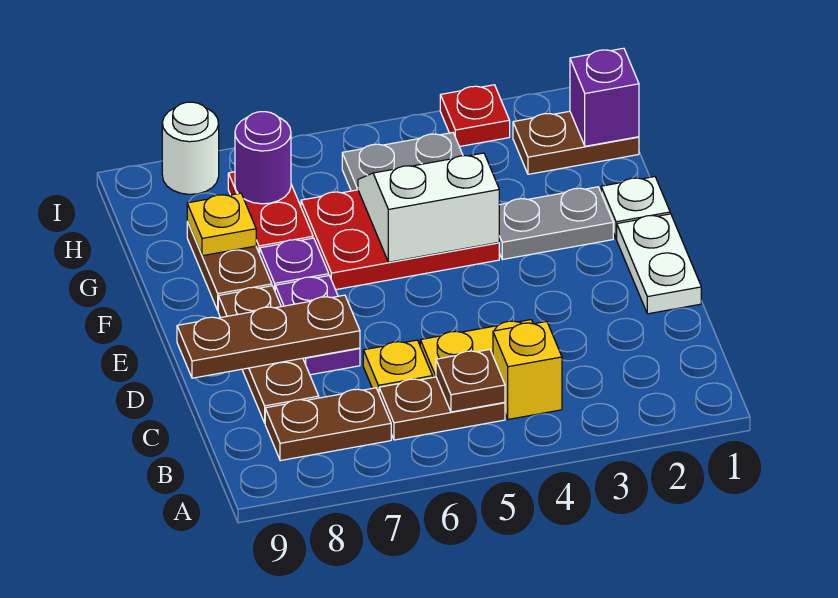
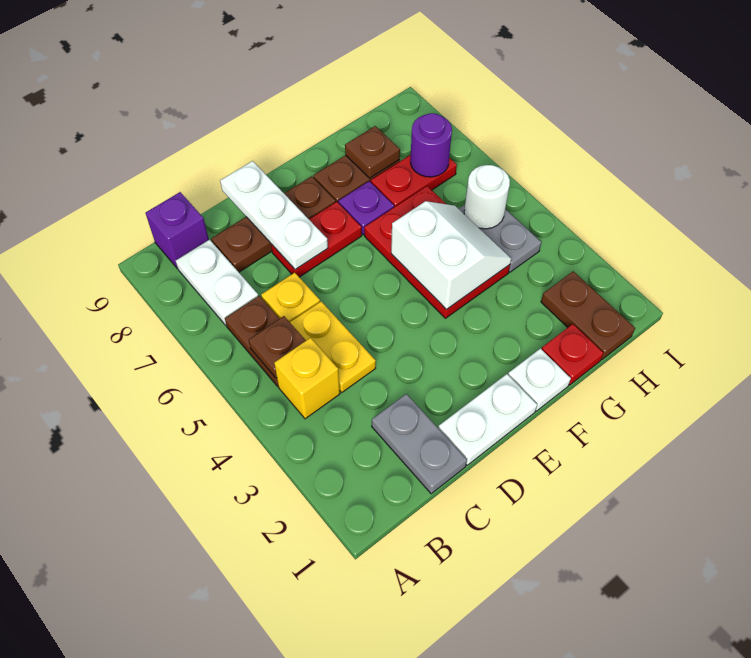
brown plate B7:B8 level 1 -> white plate B7:B8 level 1
purple plate D7:E7 level 1 -> red plate D7:E7 level 1
brown plate D7:D9 level 2 -> white plate D7:D9 level 2
grey plate F2:F3 level 1 -> grey plate C1:C2 level 1
yellow plate G8 level 2 -> brown plate G8 level 2
purple brick H1 level 2 -> purple brick B9 level 1
red plate I3 level 1 -> red plate G1 level 1
white round brick I8 level 1 -> white round brick H5 level 2

